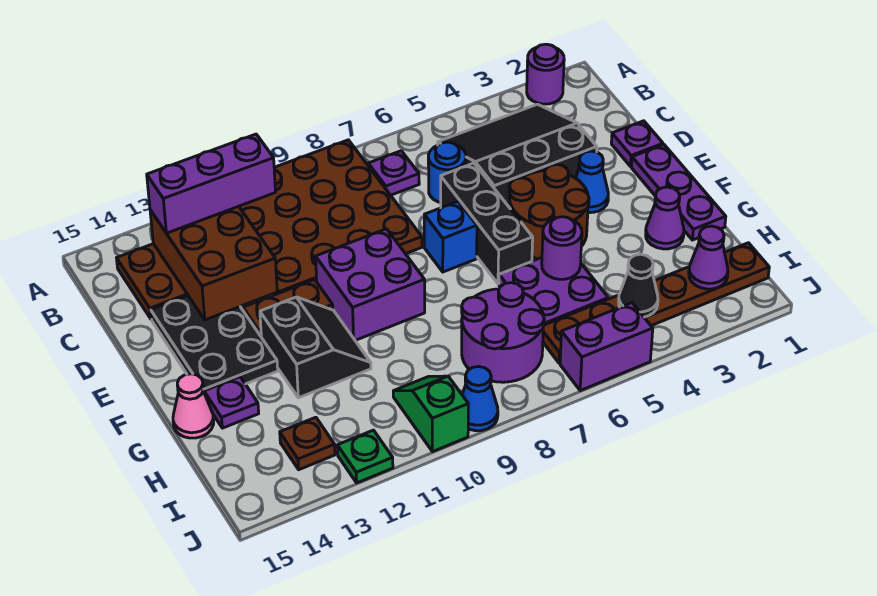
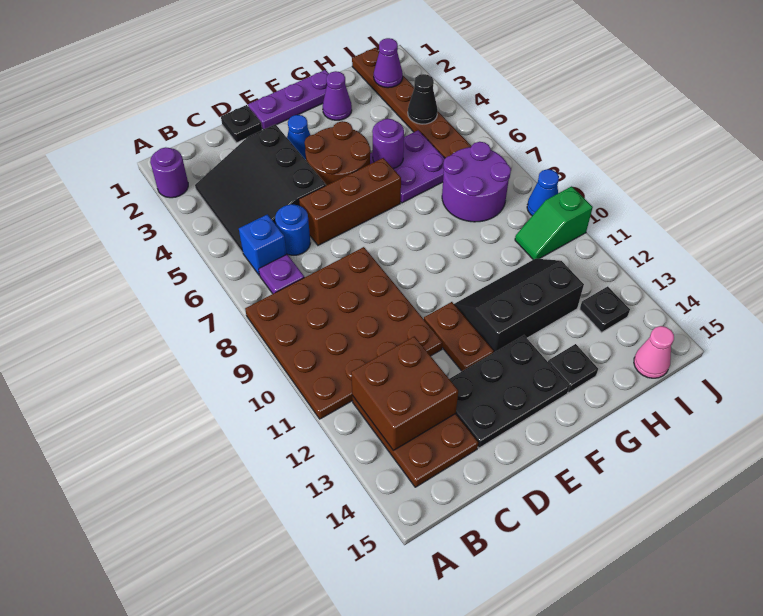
purple brick B11:B13 level 3 -> none
brown brick B12:D13 level 2 -> brown brick B12:C13 level 2
purple plate D1 level 1 -> black plate D1 level 1
black brick D6:F6 level 1 -> brown brick D6:F6 level 1
blue brick E7 level 1 -> blue brick B6 level 1
purple brick E9:F10 level 1 -> none
black slope F11:G12 level 1 top 12 -> black slope F11:H12 level 1 top 12
purple plate G14 level 1 -> black plate G14 level 1
pink cone G15 level 1 -> pink cone I15 level 1
brown plate I13 level 1 -> black plate I13 level 1
purple brick J5:J6 level 1 -> none
green plate J12 level 1 -> none

